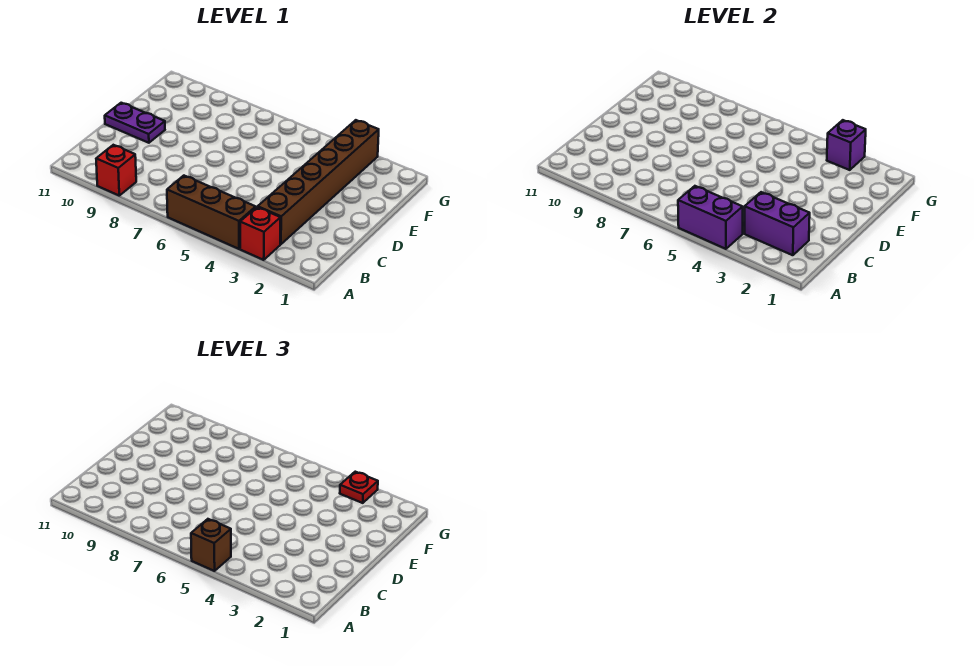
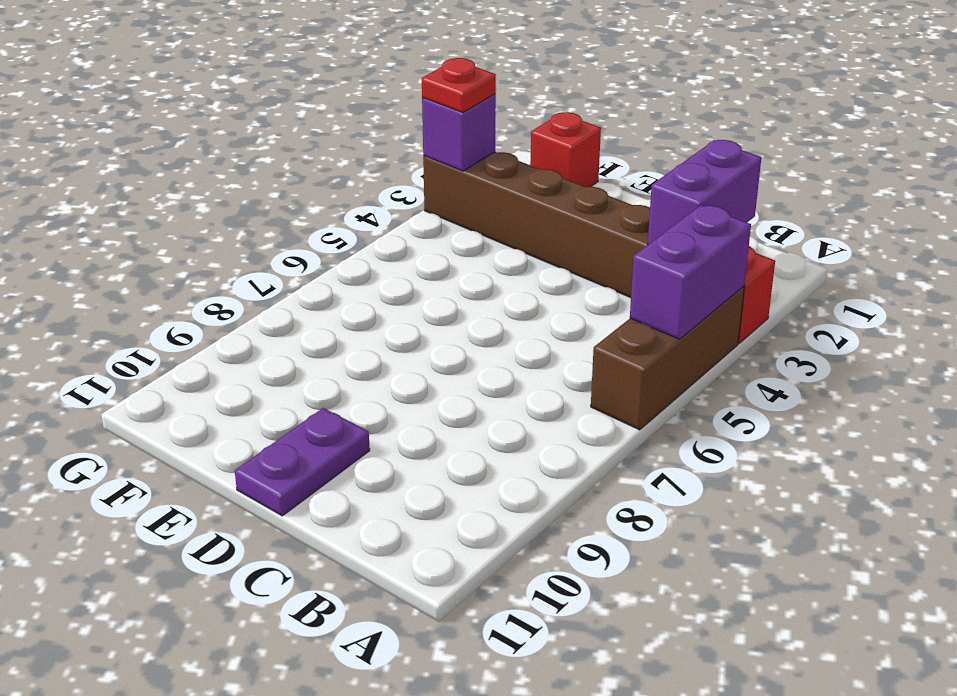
brown brick A5 level 3 -> none
red brick A9 level 1 -> red brick F1 level 1

